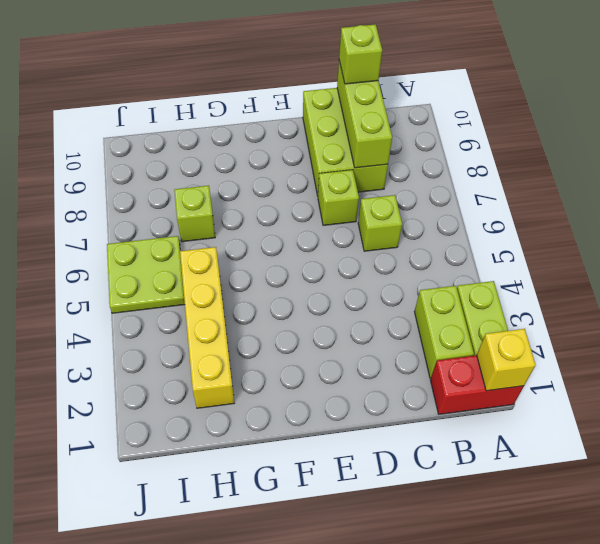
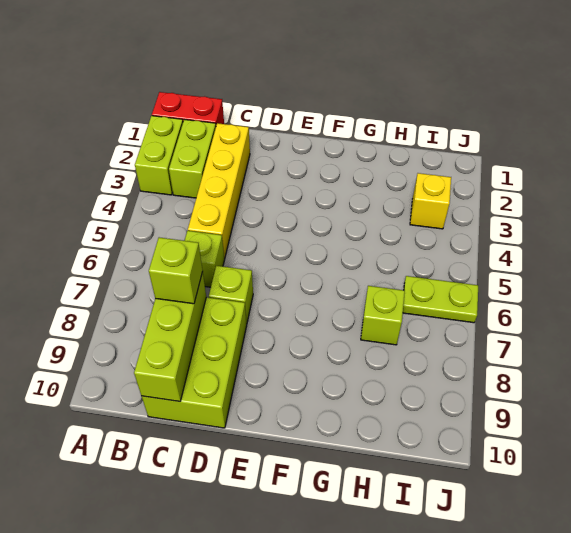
yellow brick A1 level 2 -> yellow brick I3 level 1
lime brick C10 level 3 -> lime brick C8 level 3
yellow brick H2:H5 level 1 -> yellow brick C2:C5 level 1
lime plate I5:J6 level 1 -> lime plate I6:J6 level 1

